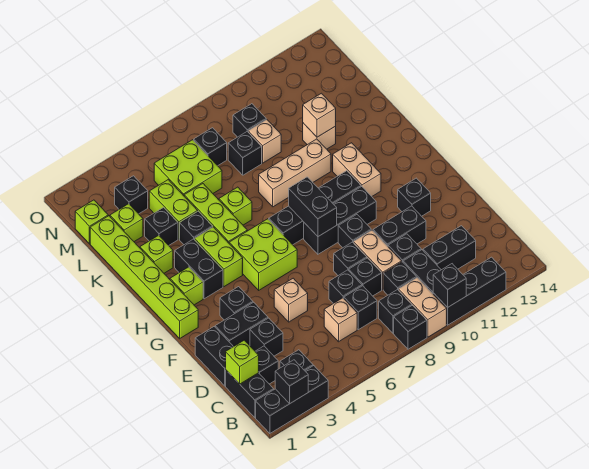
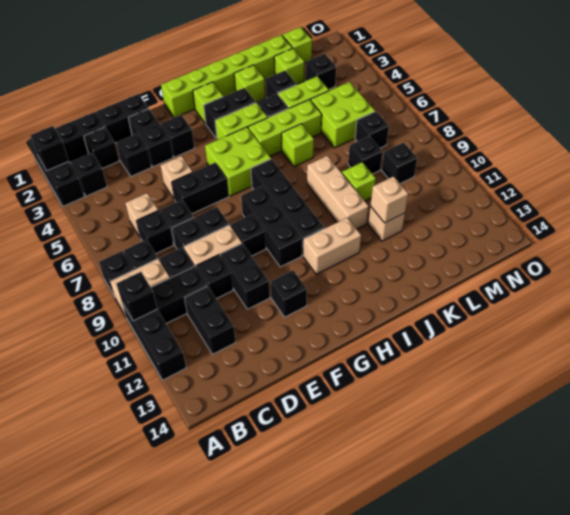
lime brick C1 level 2 -> lime brick K9 level 1
black brick G8:H8 level 2 -> black brick E6:F6 level 1
tan brick L9 level 1 -> none

